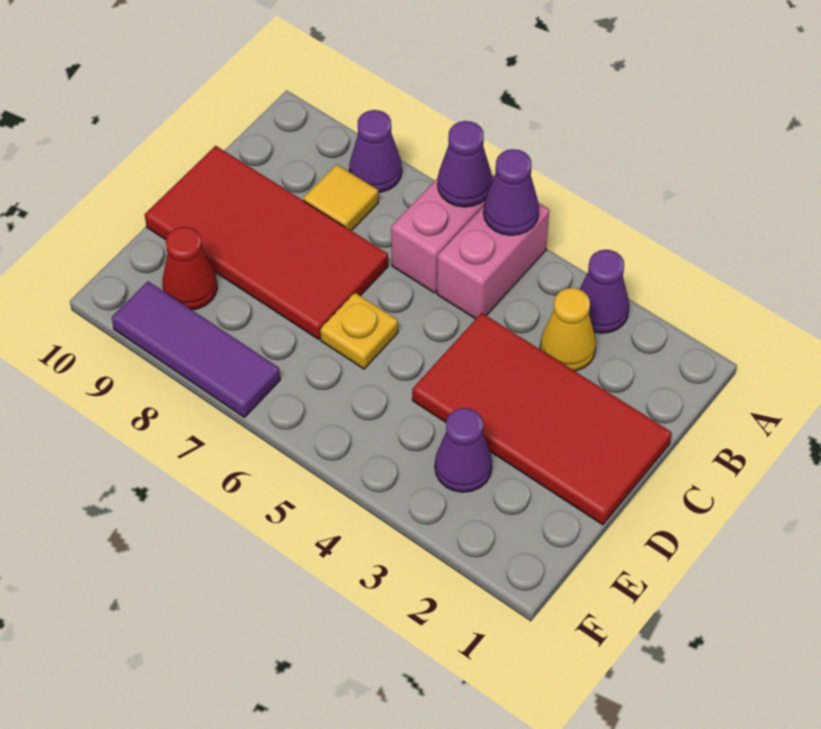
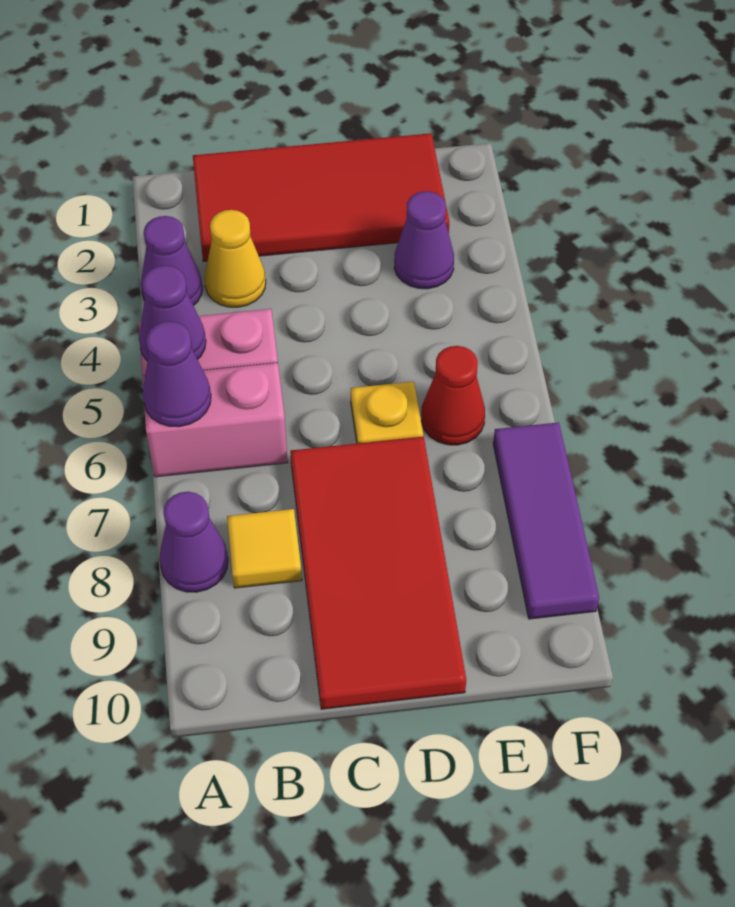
red tile C1:D4 level 1 -> red tile B1:E2 level 1
red cone E9 level 1 -> red cone E6 level 1

